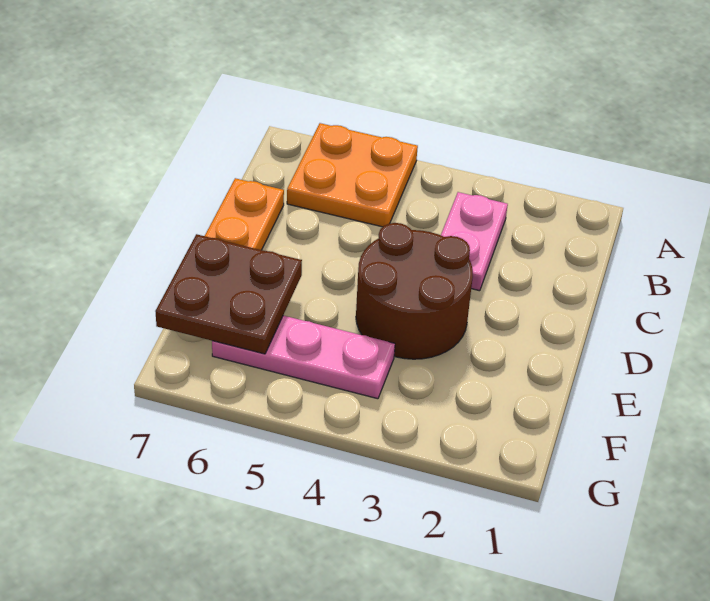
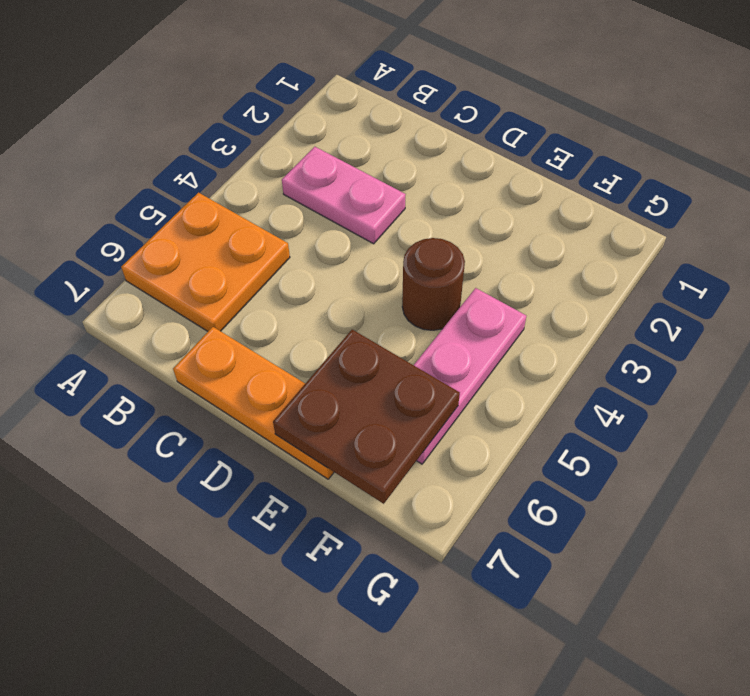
brown round brick D3:E4 level 1 -> brown round brick E4 level 1

